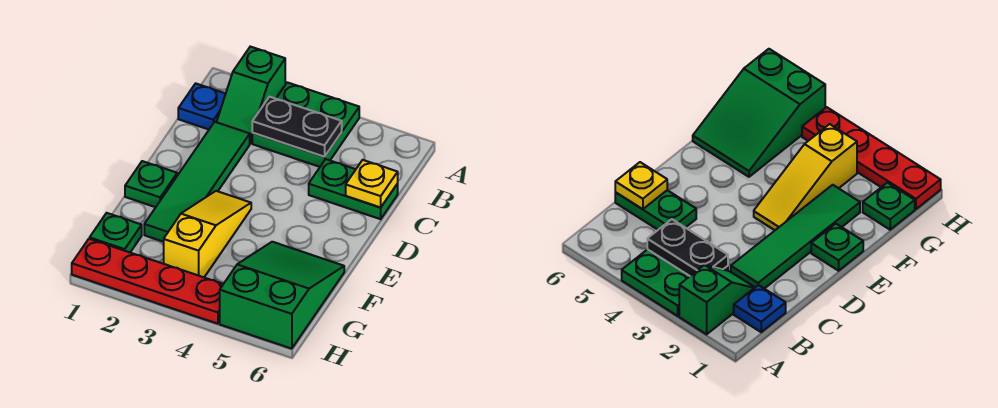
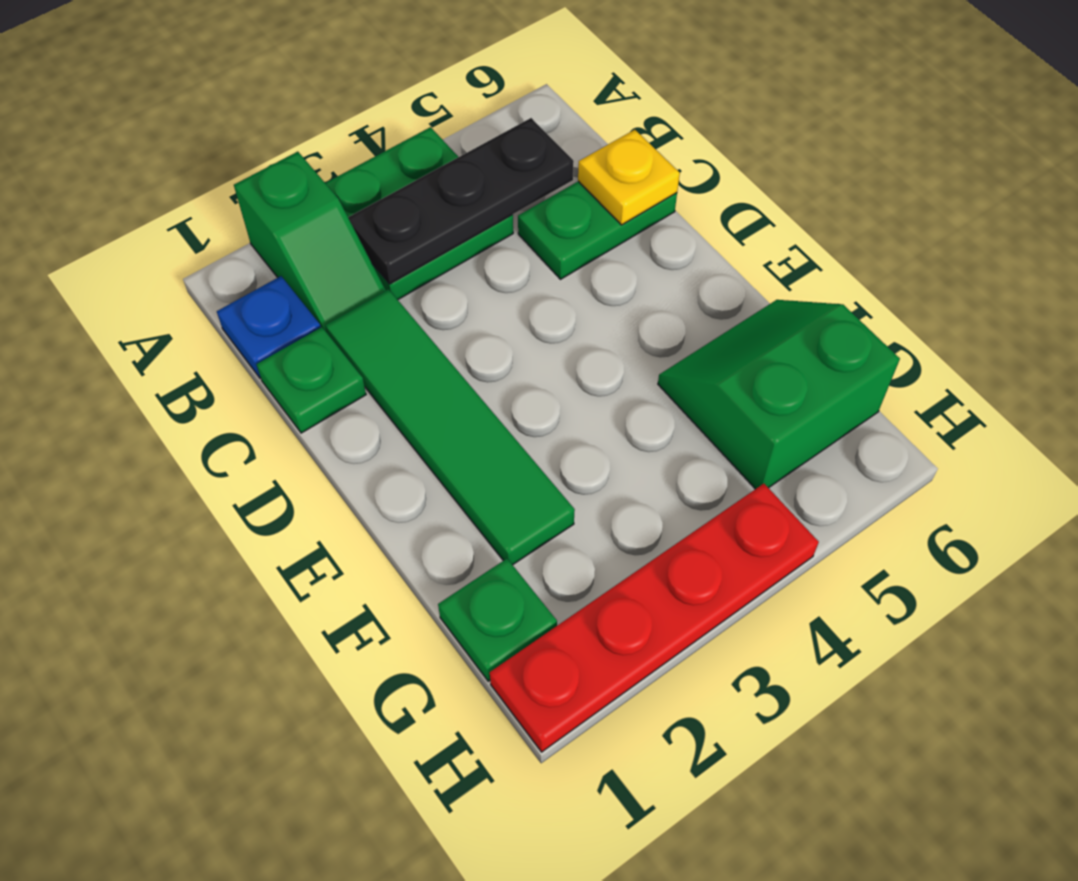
black plate B3:B4 level 2 -> black plate B3:B5 level 2
green plate E1 level 1 -> green plate C1 level 1
yellow slope E3:G3 level 1 top G -> none
green slope F5:H6 level 1 top H -> green slope F5:G6 level 1 top G

